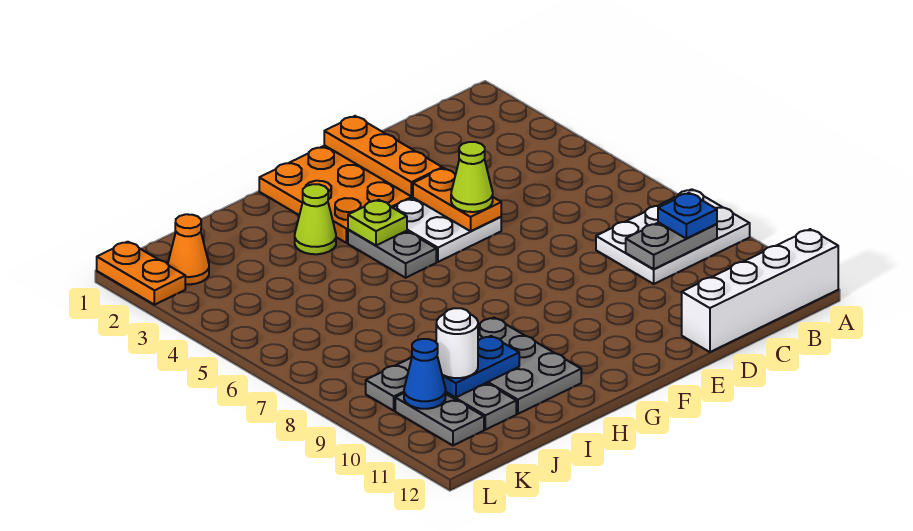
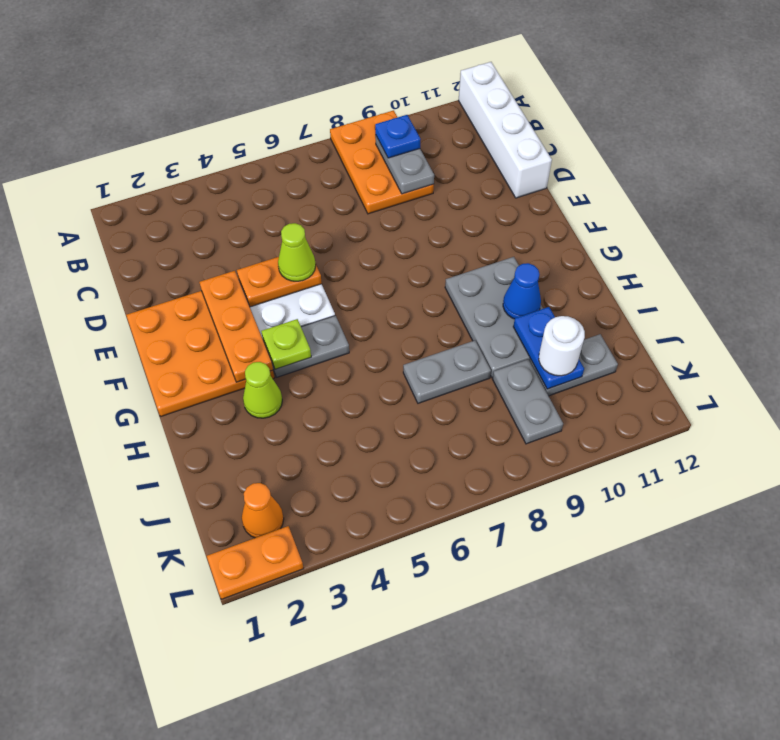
white plate A8:C9 level 1 -> orange plate A8:C9 level 1
orange plate E1:E3 level 2 -> orange plate E3:G3 level 2
grey plate H9:I11 level 1 -> grey plate G9:I10 level 1
grey plate K10:K11 level 1 -> grey plate I7:I8 level 1
blue cone K10 level 2 -> blue cone H10 level 2

